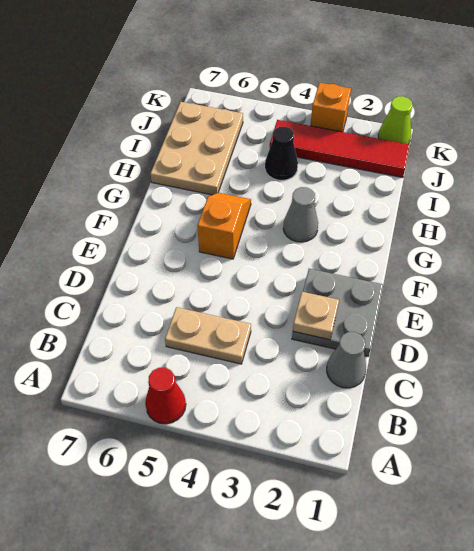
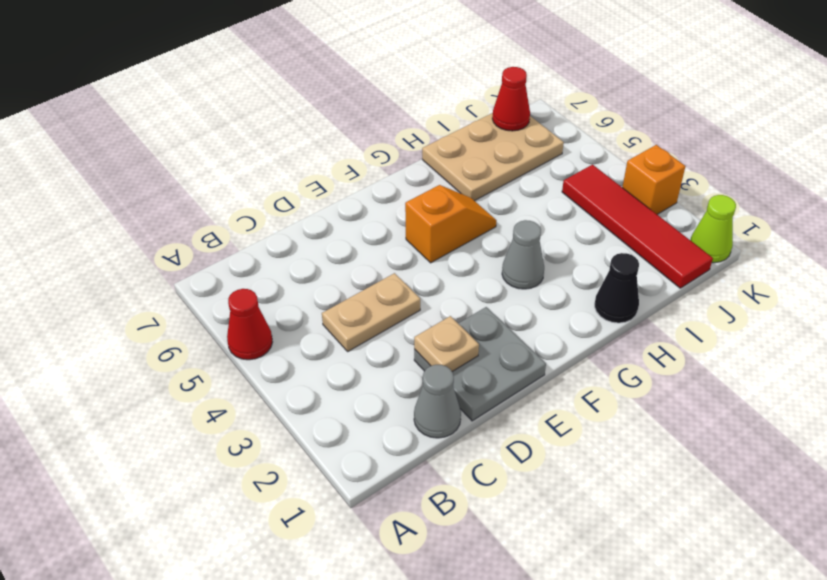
tan plate C4:C5 level 1 -> tan plate C4:D4 level 1
black cone I4 level 1 -> black cone H1 level 1
none -> red cone J7 level 2

